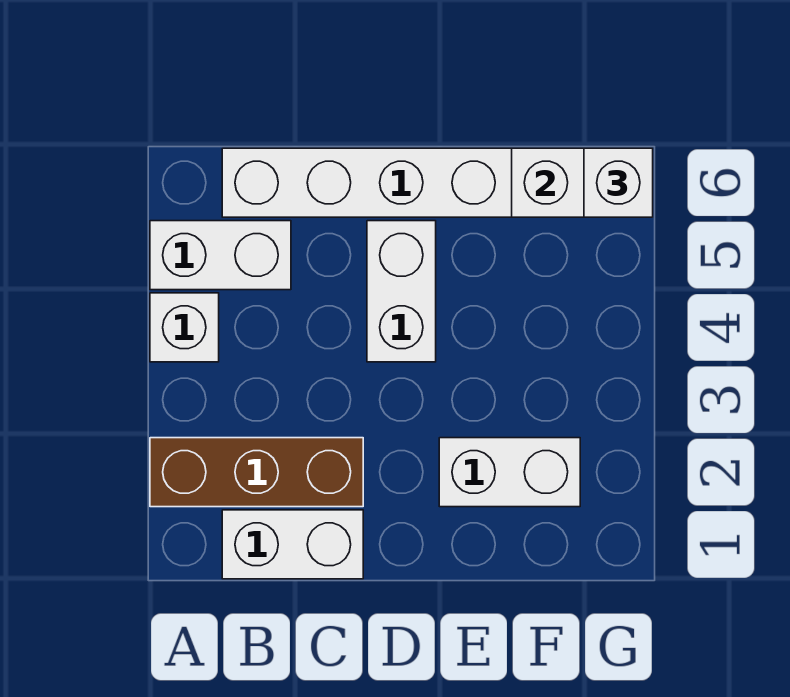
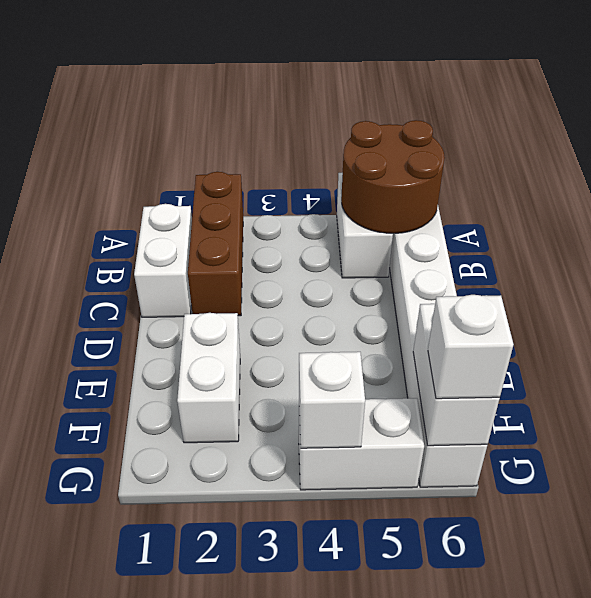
white brick A4 level 1 -> white brick G4 level 2
none -> brown round brick A5:B6 level 2
white brick D4:D5 level 1 -> white brick G4:G5 level 1

